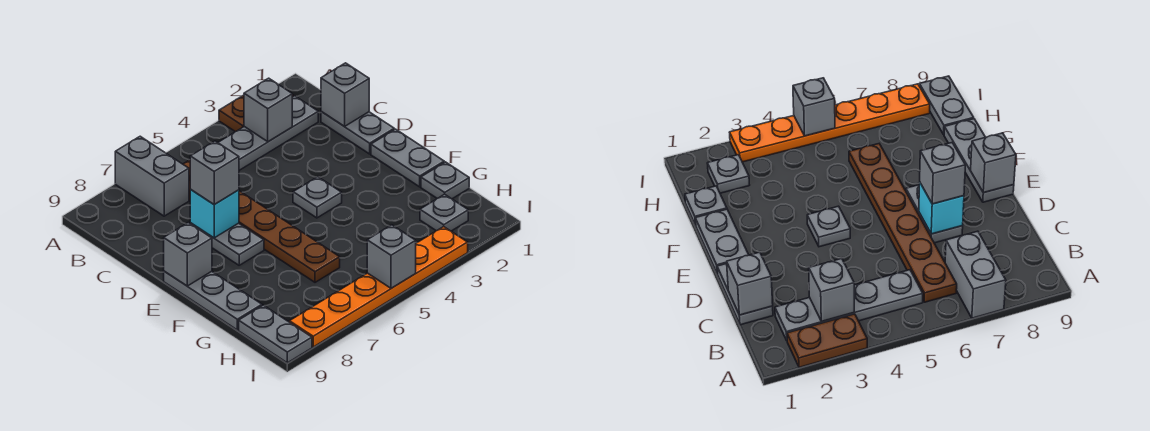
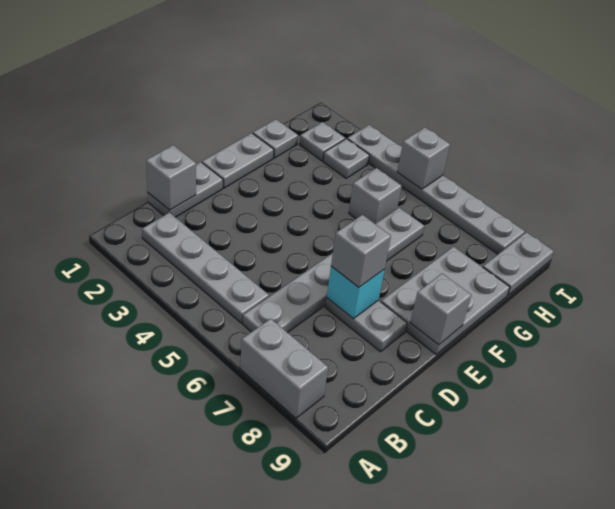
brown plate A2:A3 level 1 -> none
grey brick A7:B7 level 1 -> grey brick A7:A8 level 1
grey brick B3 level 2 -> grey brick G5 level 1
brown plate B6:G6 level 1 -> grey plate B6:G6 level 1
grey plate D7:E7 level 1 -> grey plate D7:D8 level 1
grey plate E4 level 1 -> grey plate H3 level 1
grey plate E9:G9 level 1 -> grey plate E8:G9 level 1
orange plate I3:I8 level 1 -> grey plate I3:I8 level 1

